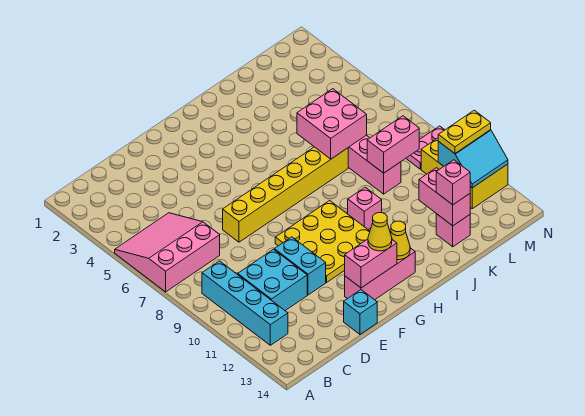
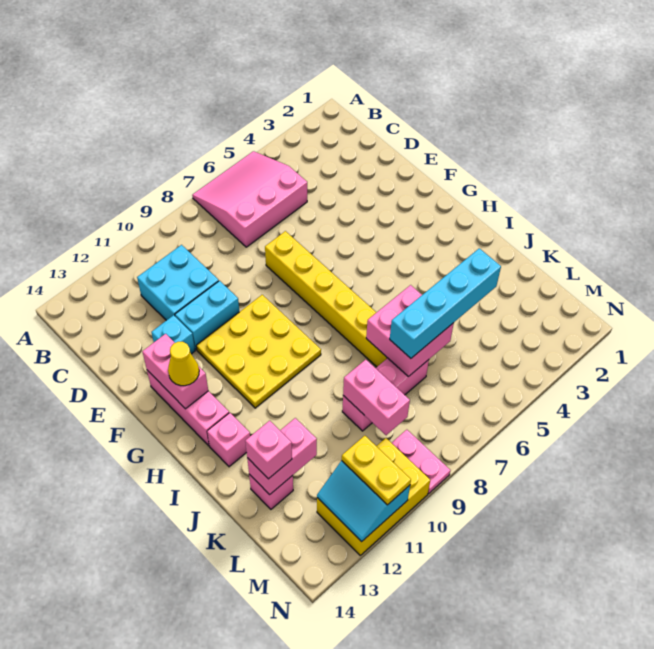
pink slope A5:C7 level 1 top 7 -> pink slope A5:C7 level 1 top C
cyan brick B9:B12 level 1 -> cyan brick K4:K7 level 3
cyan brick E14 level 1 -> cyan brick E12 level 1
yellow cone H13 level 2 -> none
pink brick I10 level 1 -> pink brick I13 level 1

